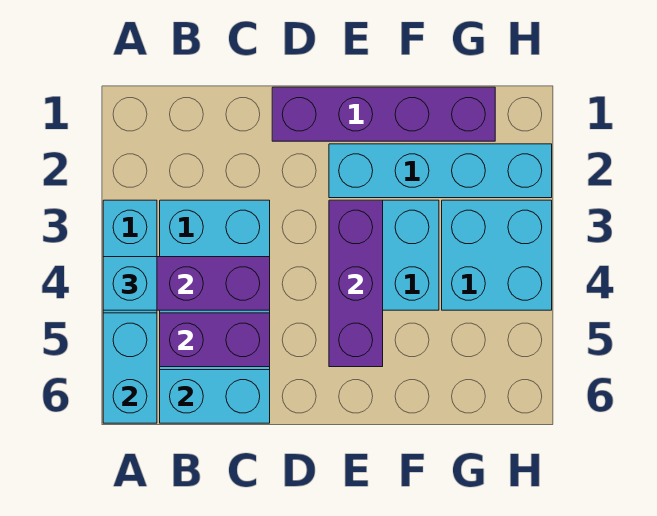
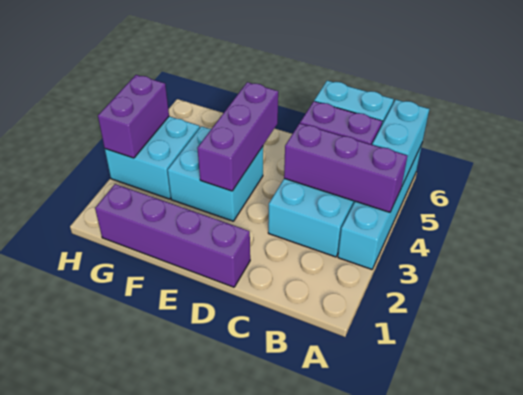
cyan brick A4 level 3 -> none
cyan brick E2:H2 level 1 -> none
none -> purple brick H3:H4 level 2

